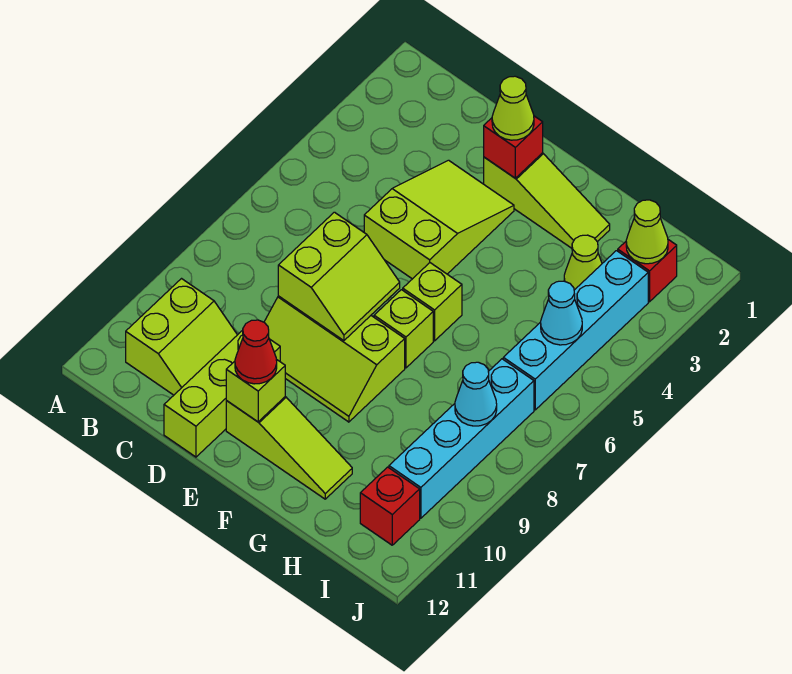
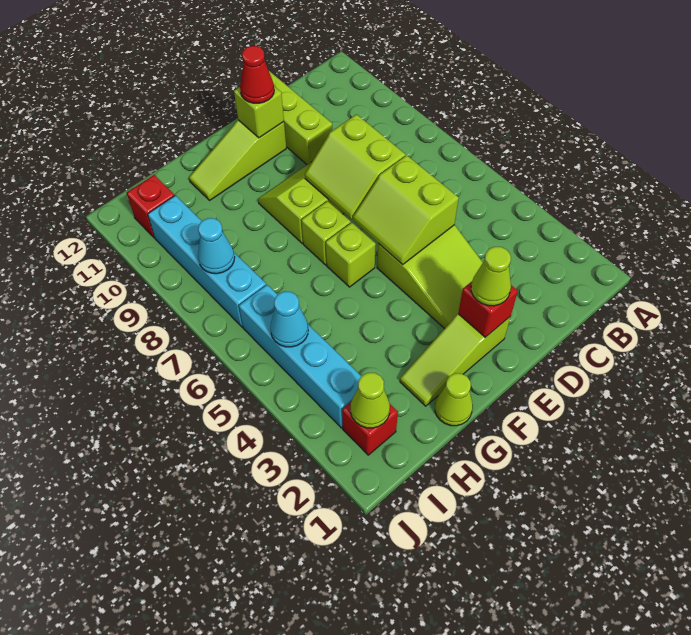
lime slope B10:C11 level 1 top B -> lime slope D5:E6 level 2 top D
lime cone H3 level 1 -> lime cone G1 level 1

